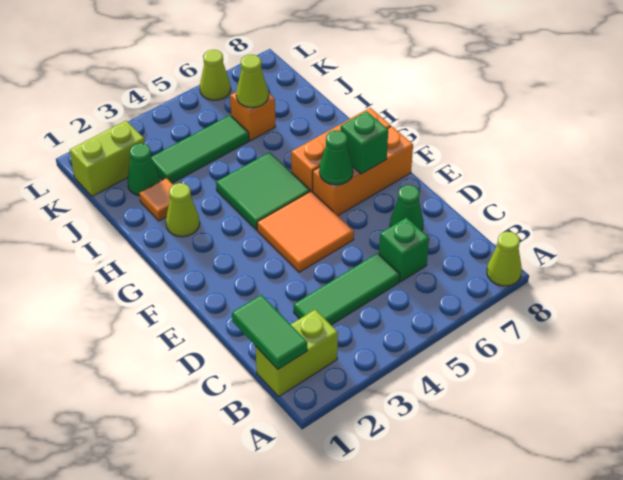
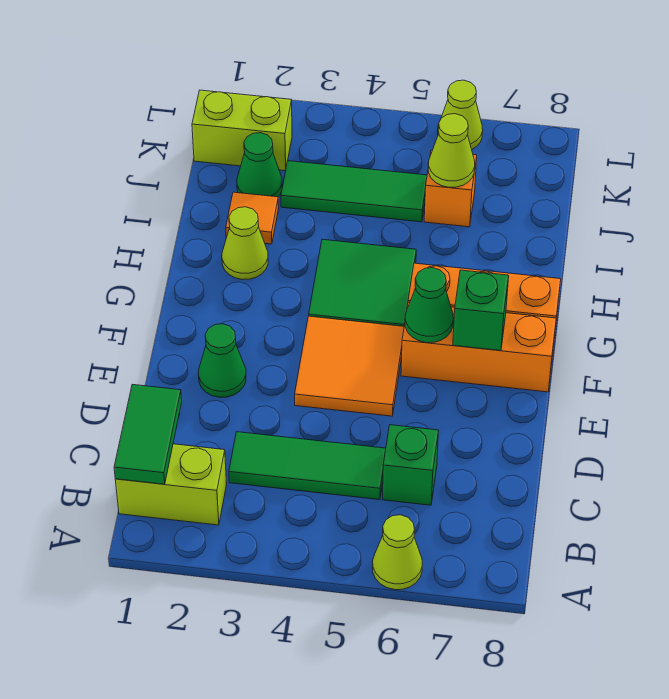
lime cone A8 level 1 -> lime cone A6 level 1
green cone D7 level 1 -> green cone E2 level 1

